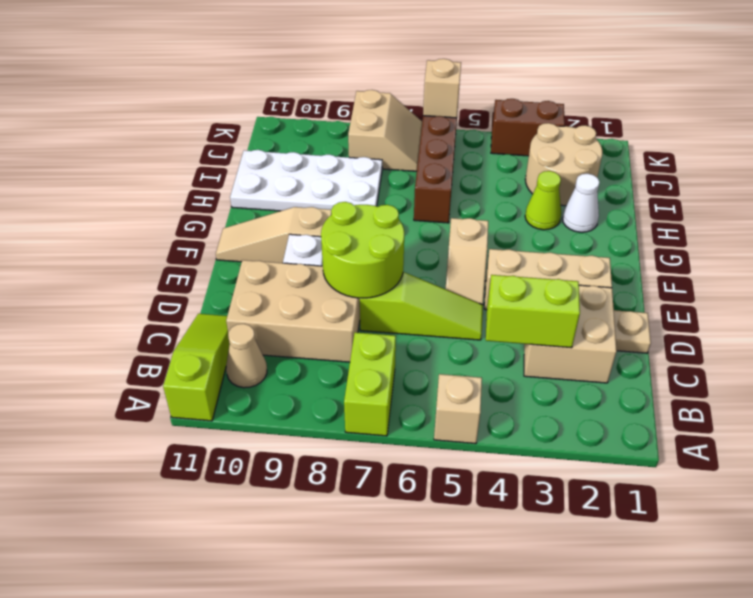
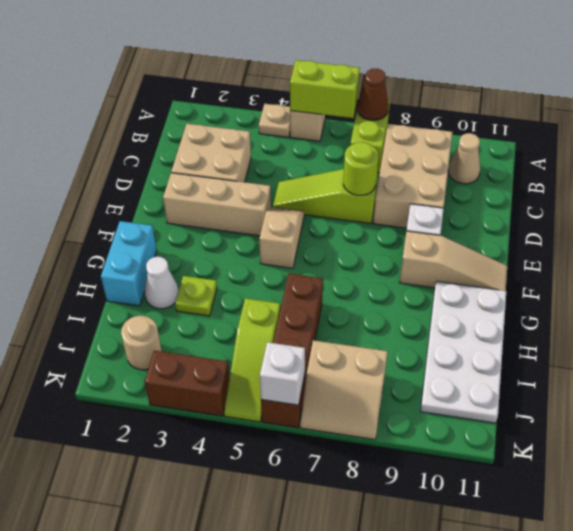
none -> brown cone A7 level 2
lime slope A11:C11 level 1 top A -> lime slope I5:K5 level 1 top I
lime brick C3:C4 level 2 -> lime brick A5:A6 level 2
tan brick C8:D10 level 1 -> tan brick B8:D9 level 1
tan plate D1 level 1 -> tan plate A4 level 1
lime round brick D7:E8 level 2 -> lime round brick D7 level 2
none -> cyan brick G1:H1 level 1
lime cone H3 level 1 -> lime plate H3 level 1
white plate H8:I11 level 1 -> white plate G10:J11 level 1
tan round brick I2:J3 level 1 -> tan round brick J2 level 1
tan slope J7:K8 level 1 top 8 -> tan slope J7:K8 level 1 top J
tan brick K6 level 2 -> white brick K6 level 2

